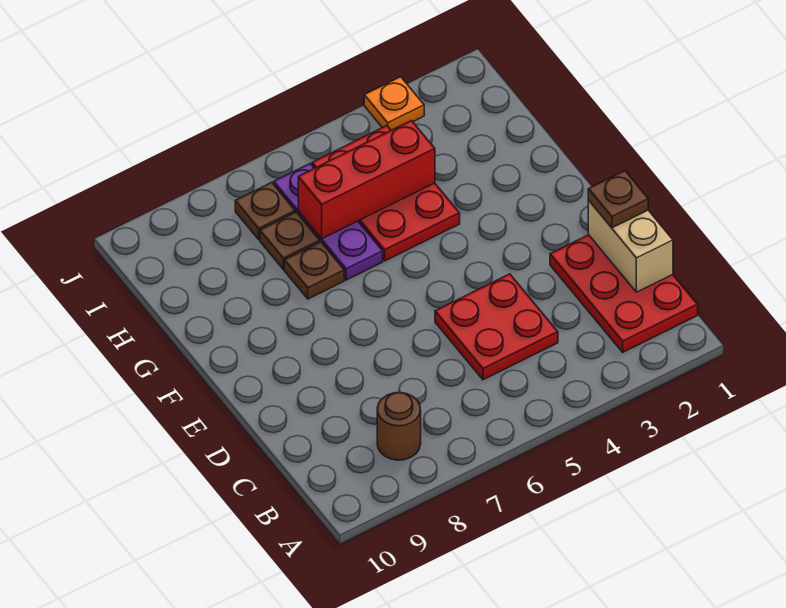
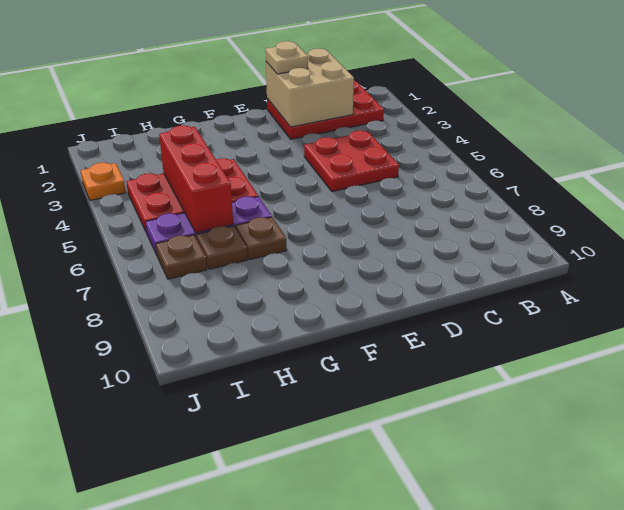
brown round brick B8 level 1 -> none
tan brick C1:D1 level 2 -> tan brick C1:D2 level 2
brown plate D1 level 3 -> tan plate D1 level 3

